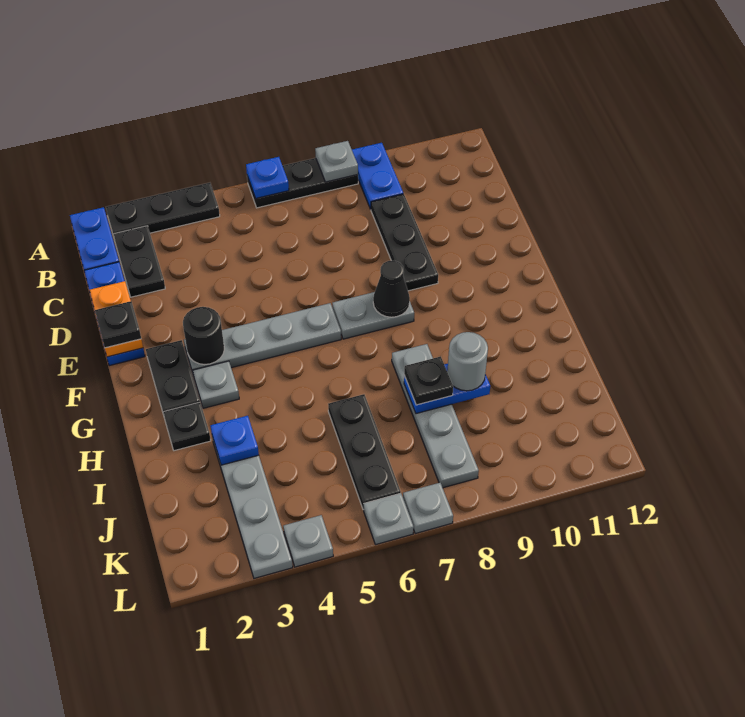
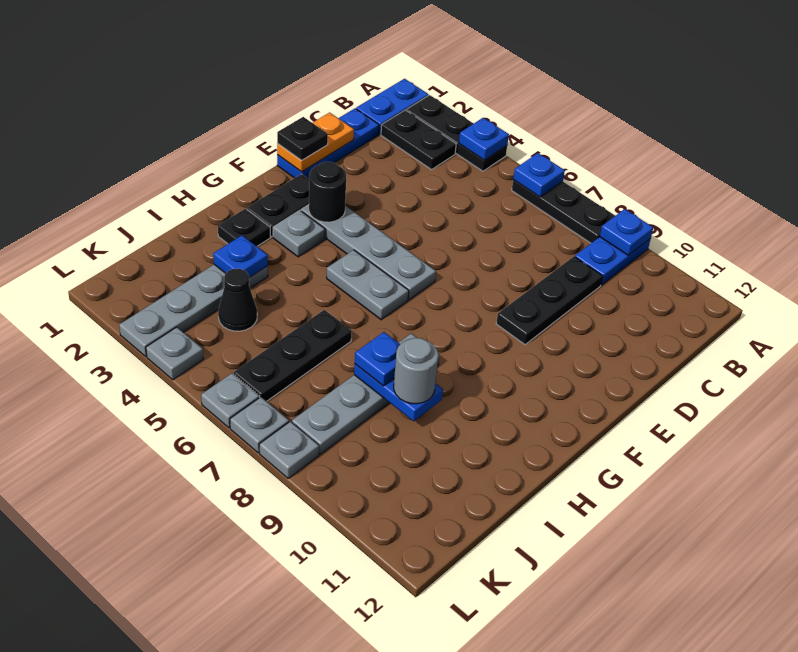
none -> blue plate A4 level 2
grey plate A8 level 2 -> grey plate L8 level 1
none -> blue plate A9 level 2
black plate B2:C2 level 1 -> black plate B2:B3 level 1
grey plate F7:F8 level 1 -> grey plate G5:G6 level 1
black cone F8 level 2 -> black cone J4 level 1
black plate I8 level 3 -> blue plate I8 level 3

